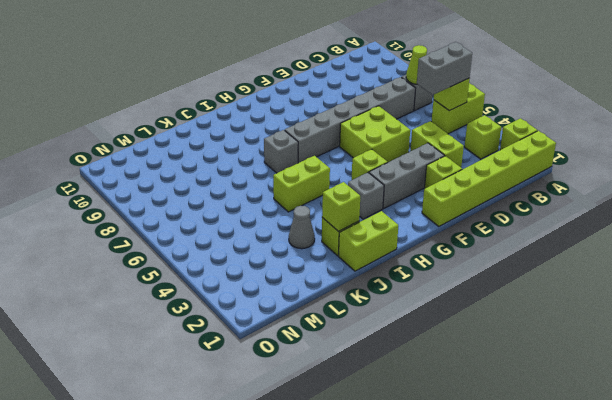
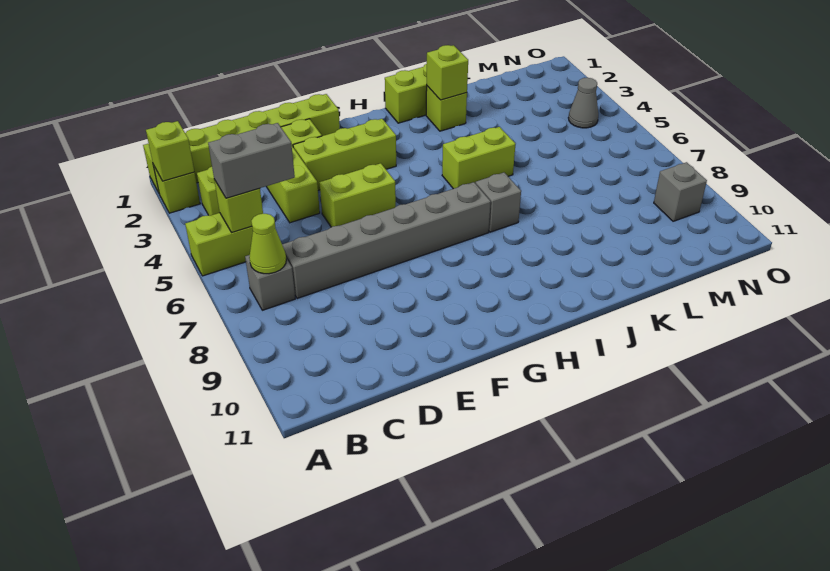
grey brick E3:G3 level 1 -> lime brick E3:G3 level 1
lime brick E5:F6 level 1 -> lime brick E5:F5 level 1
lime brick G4 level 1 -> lime brick A2 level 2
grey brick H3 level 1 -> grey brick N9 level 1
grey cone K3 level 1 -> grey cone N4 level 1

